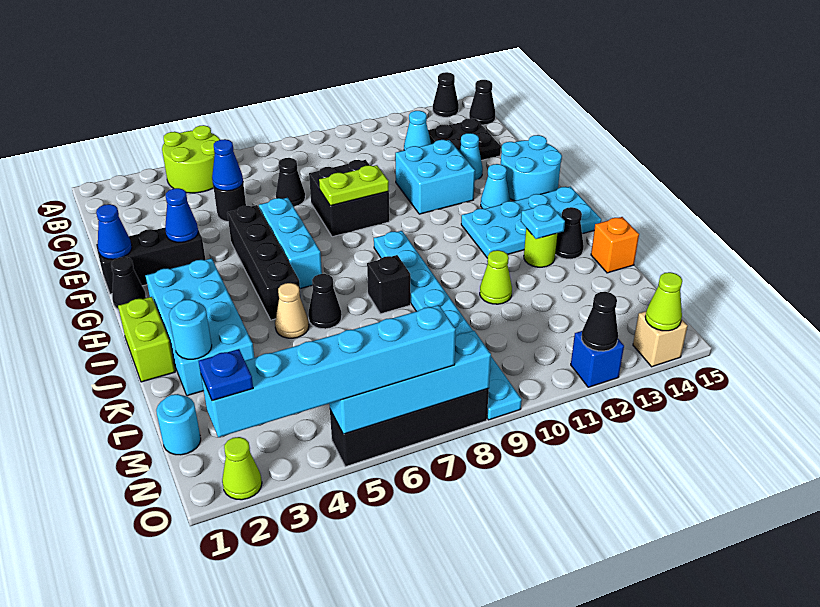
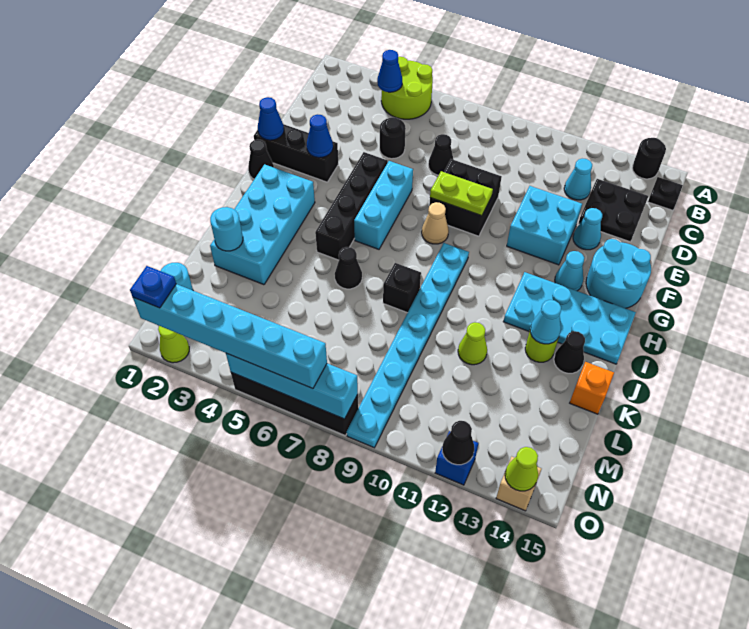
black cone A14 level 1 -> black round brick A14 level 1
black cone B15 level 1 -> black plate B15 level 1
blue cone D5 level 2 -> blue cone B4 level 2
lime brick I1:J1 level 1 -> none
tan cone J5 level 1 -> tan cone G8 level 1
cyan plate J13 level 2 -> cyan cone J13 level 2

